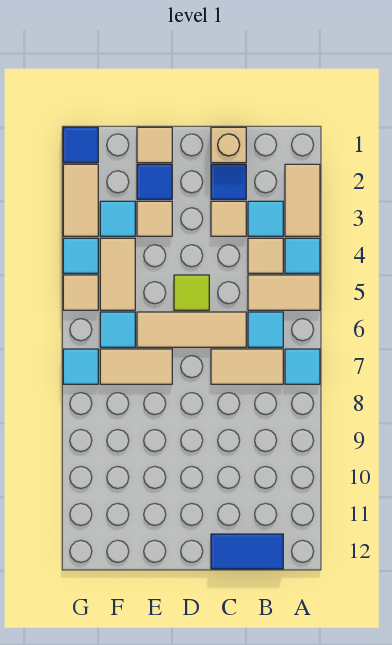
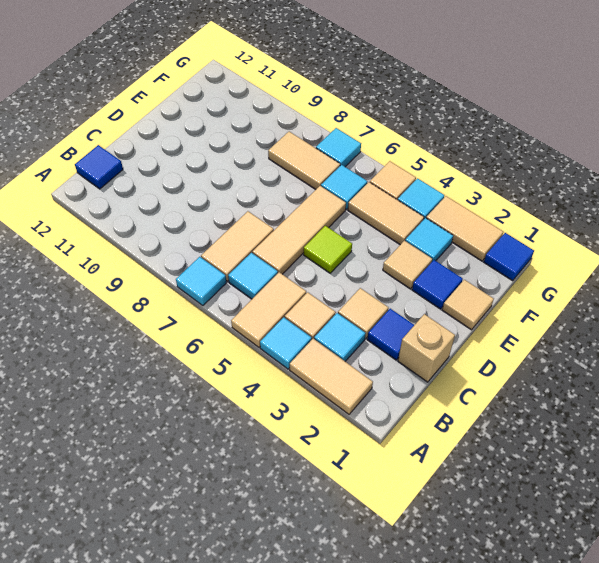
blue tile B12:C12 level 1 -> blue tile B12 level 1
tan tile E7:F7 level 1 -> tan tile F7:F8 level 1

